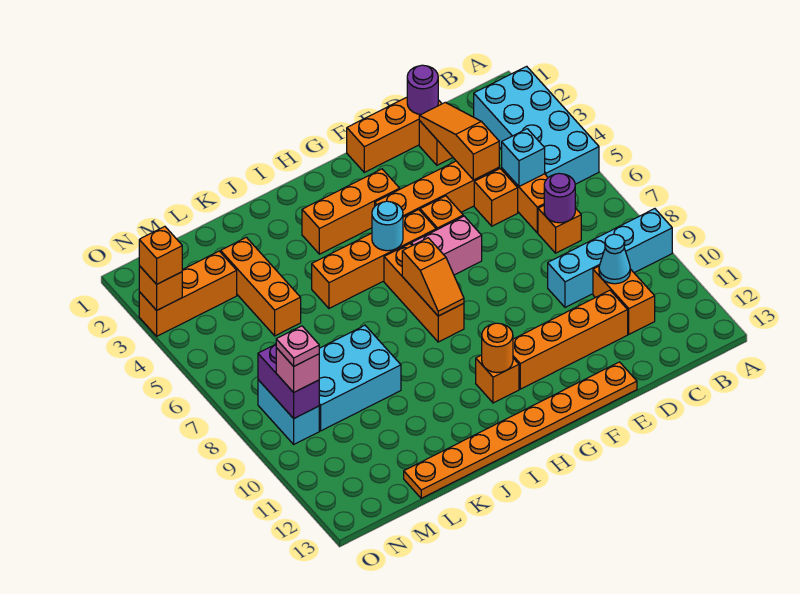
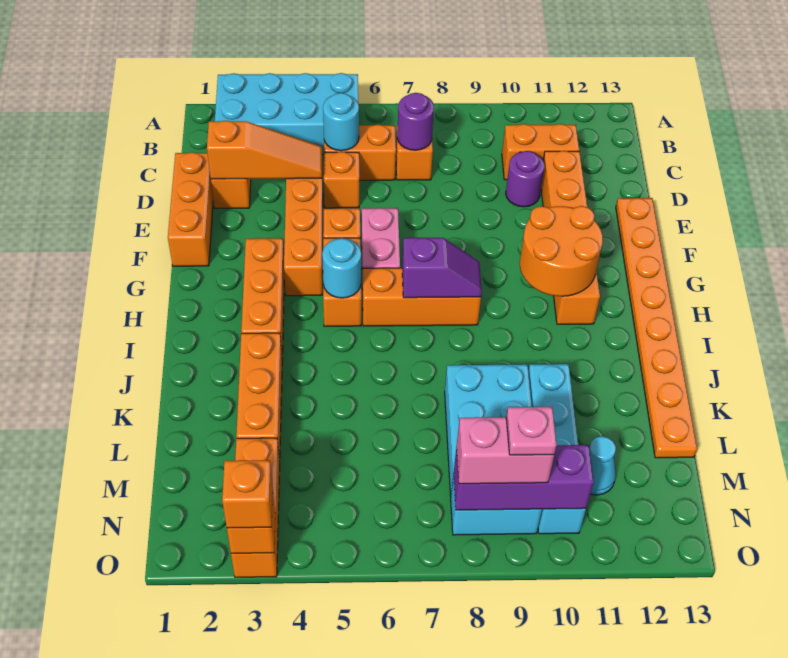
cyan brick A9:D9 level 1 -> cyan brick K10:N10 level 1
cyan brick C5 level 2 -> cyan round brick C5 level 2
cyan cone C10 level 2 -> cyan cone M11 level 1
purple round brick D1 level 2 -> purple round brick D10 level 1
orange slope D2:D4 level 2 top 4 -> orange slope D2:D4 level 2 top 2
orange brick G5:J5 level 1 -> orange brick G5:H5 level 1
orange slope H7:H8 level 2 top 7 -> purple slope H7:H8 level 2 top 7
orange round brick H11 level 2 -> orange round brick G10:H11 level 2
orange brick L3:L5 level 1 -> orange brick J3:L3 level 1
purple brick N8:N9 level 2 -> purple brick N8:N10 level 2
pink brick N9 level 3 -> pink brick N8:N9 level 3

